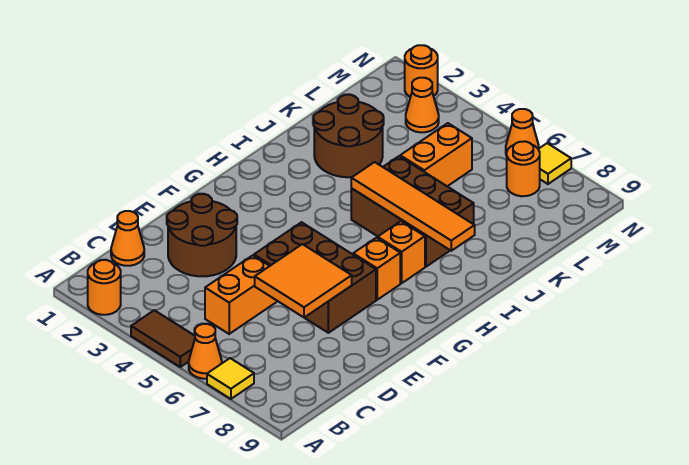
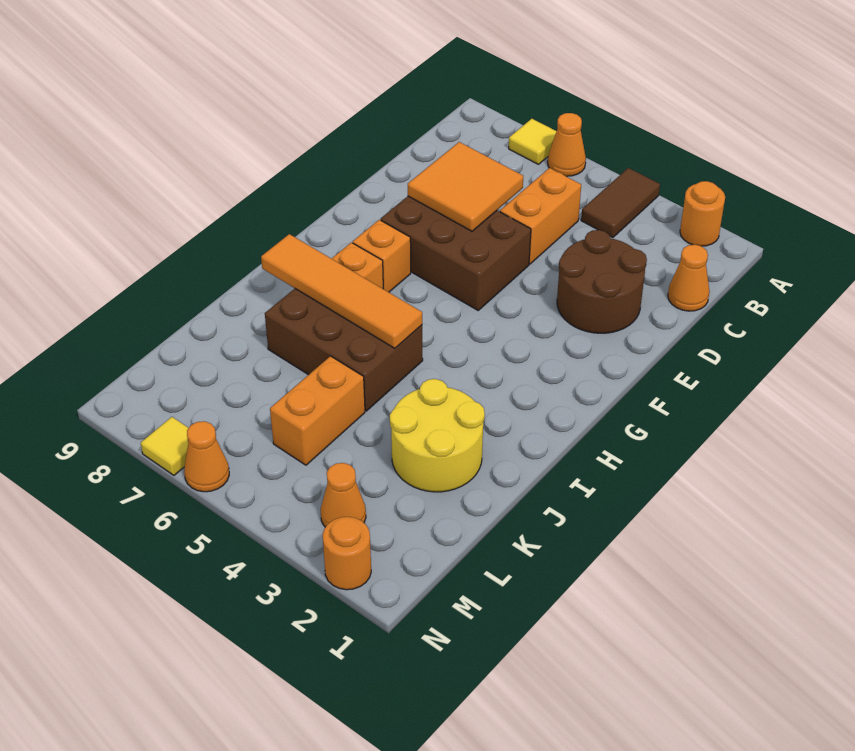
brown tile A4:A5 level 1 -> brown tile A4:B4 level 1
brown round brick J2:K3 level 1 -> yellow round brick J2:K3 level 1
orange round brick M7 level 1 -> none

